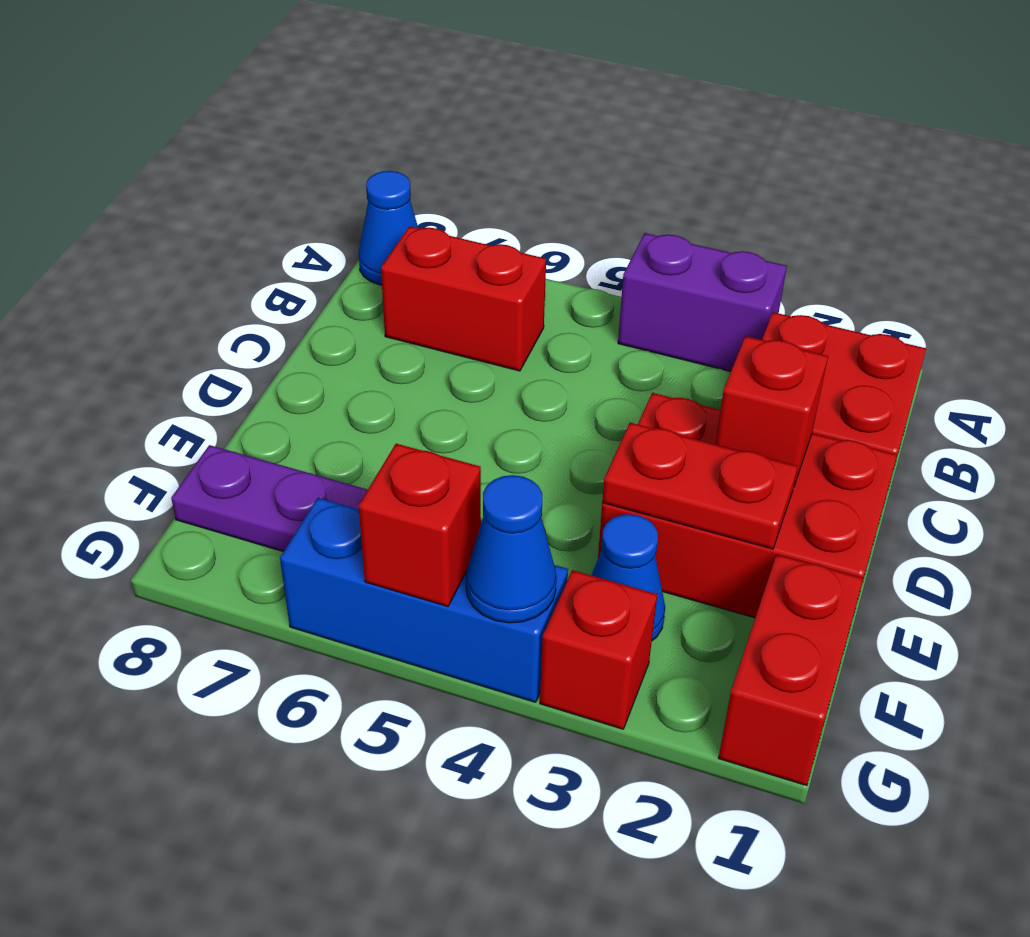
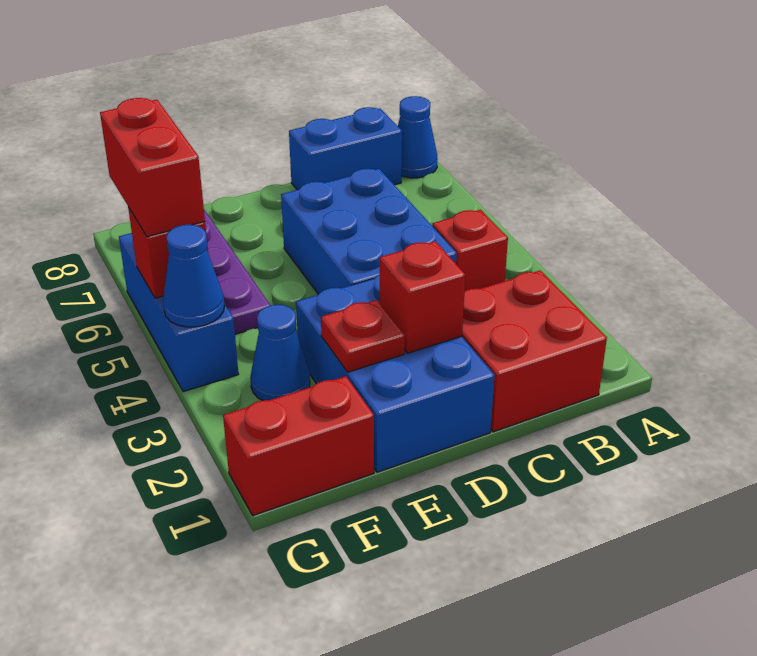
purple brick A3:A4 level 1 -> none
red brick B6:B7 level 1 -> red brick G5:G6 level 3
none -> blue brick B8:C8 level 1
none -> blue brick C4:D6 level 1
red brick D1:E3 level 1 -> blue brick D1:E3 level 1
red plate E2:E3 level 2 -> red plate E2 level 2
red brick G3 level 1 -> red brick B4 level 1

